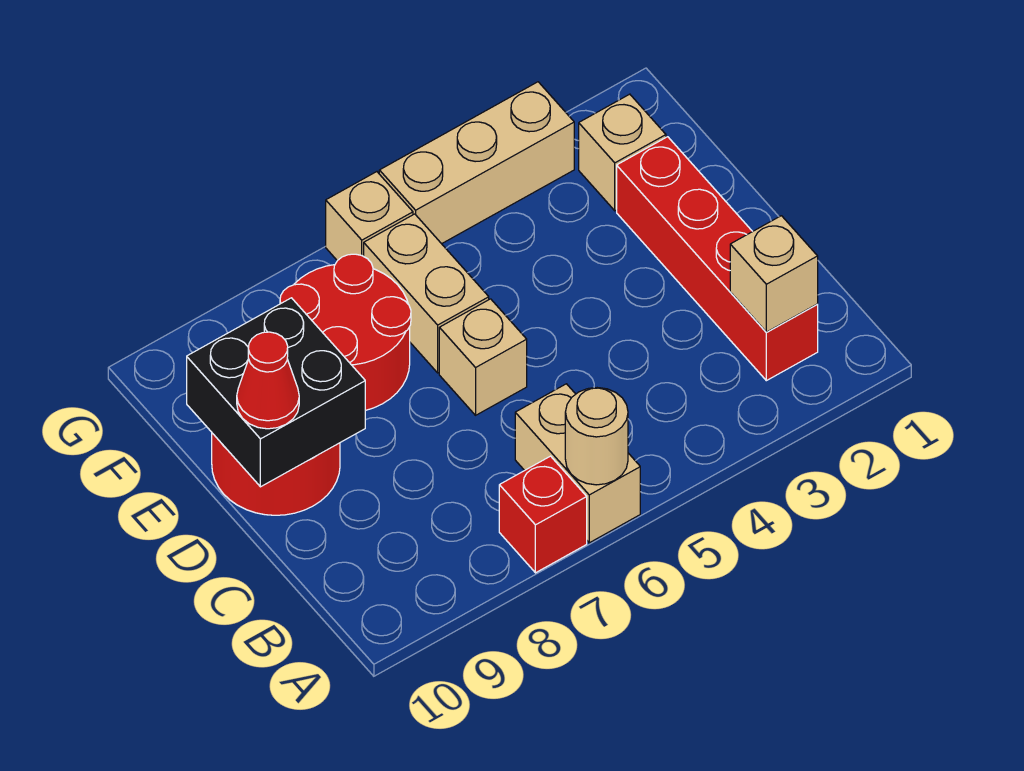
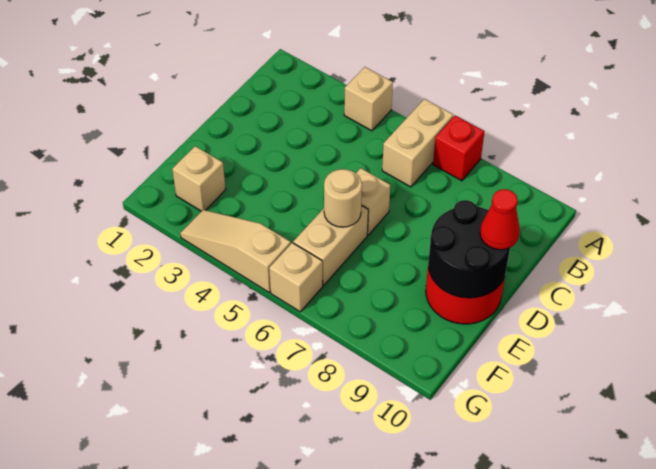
tan round brick A6 level 2 -> tan round brick E6 level 2
red brick B2:E2 level 1 -> none
tan brick B2 level 2 -> tan brick A4 level 1
black brick D9:E10 level 2 -> black round brick D9:E10 level 2
red round brick E7:F8 level 1 -> none
tan brick G3:G5 level 1 -> tan slope G3:G5 level 1 top 5

